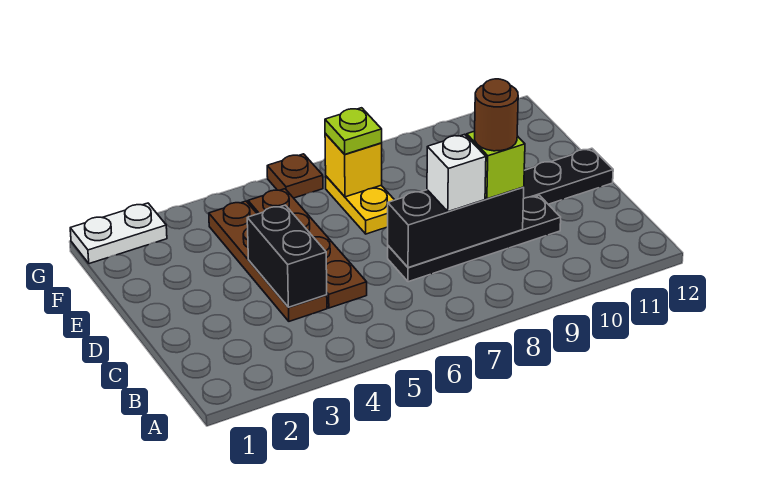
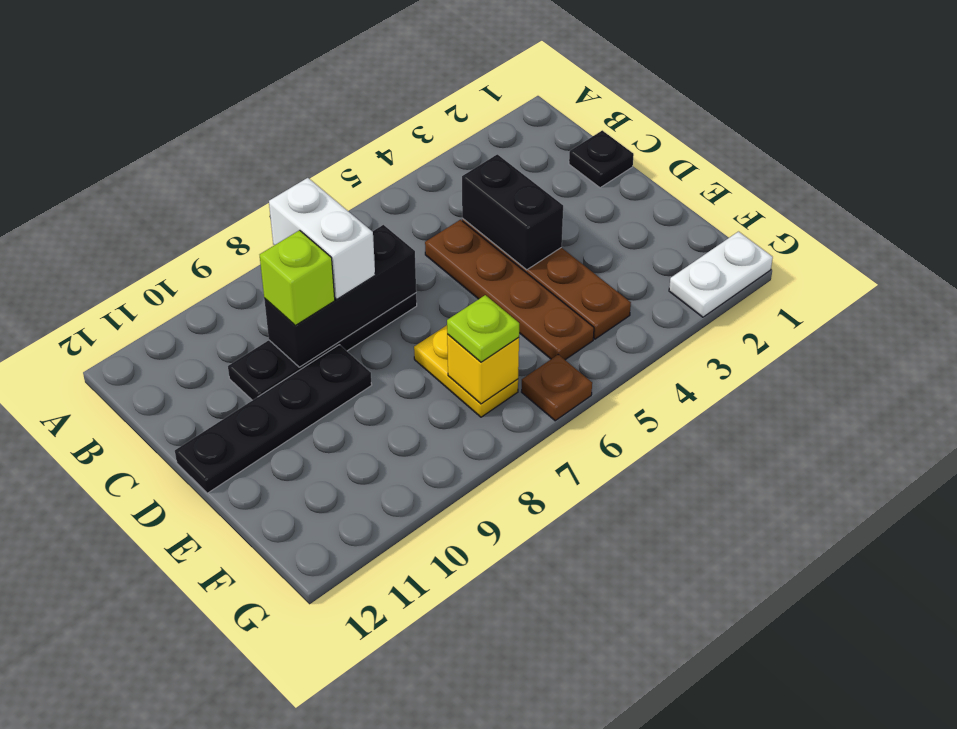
none -> black plate C1 level 1
white brick C8 level 3 -> white brick B8:C8 level 3
brown round brick C9 level 4 -> none

